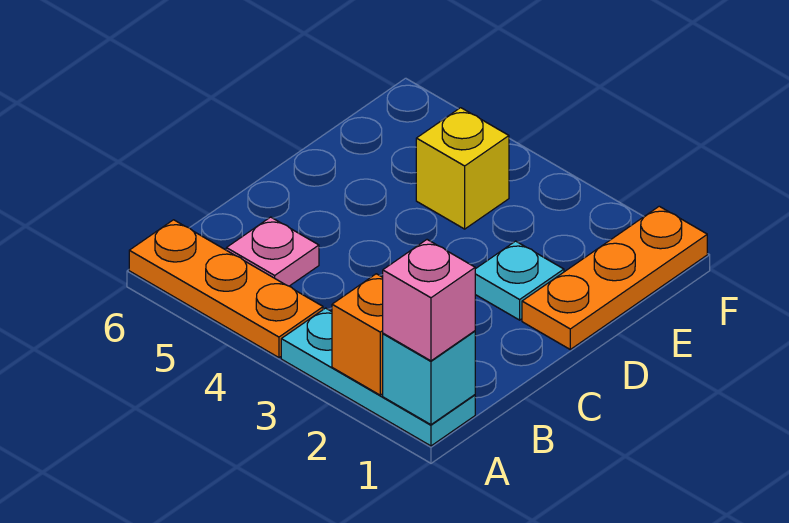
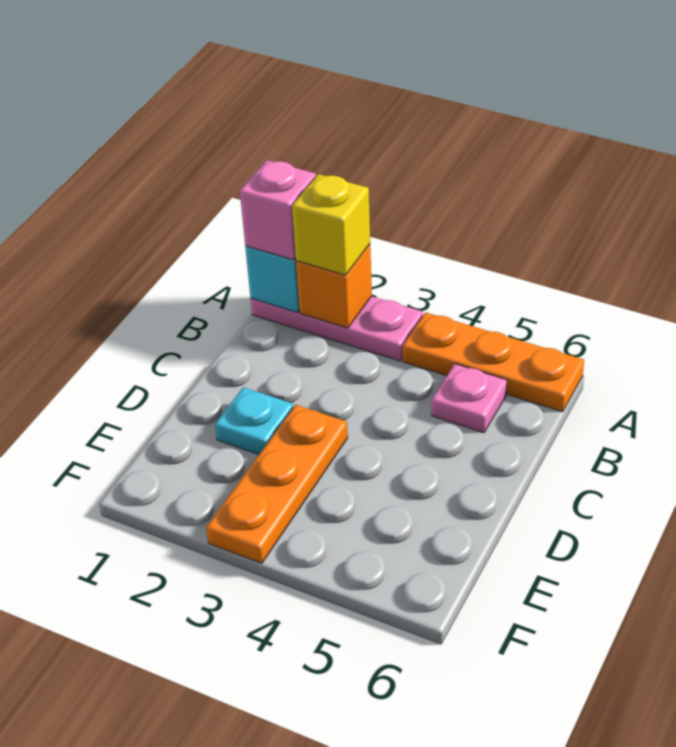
cyan plate A1:A3 level 1 -> pink plate A1:A3 level 1
orange plate D1:F1 level 1 -> orange plate D3:F3 level 1
yellow brick E4 level 1 -> yellow brick A2 level 3

